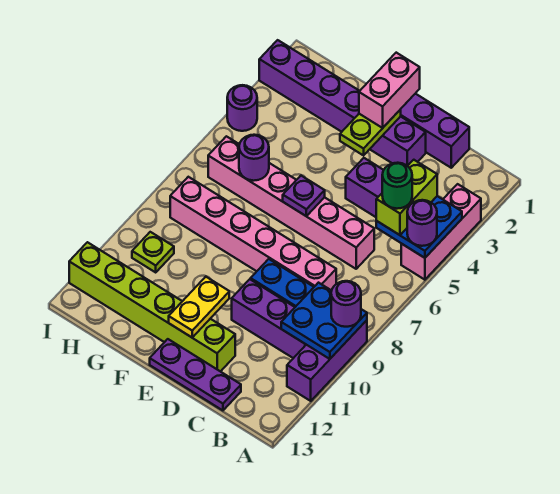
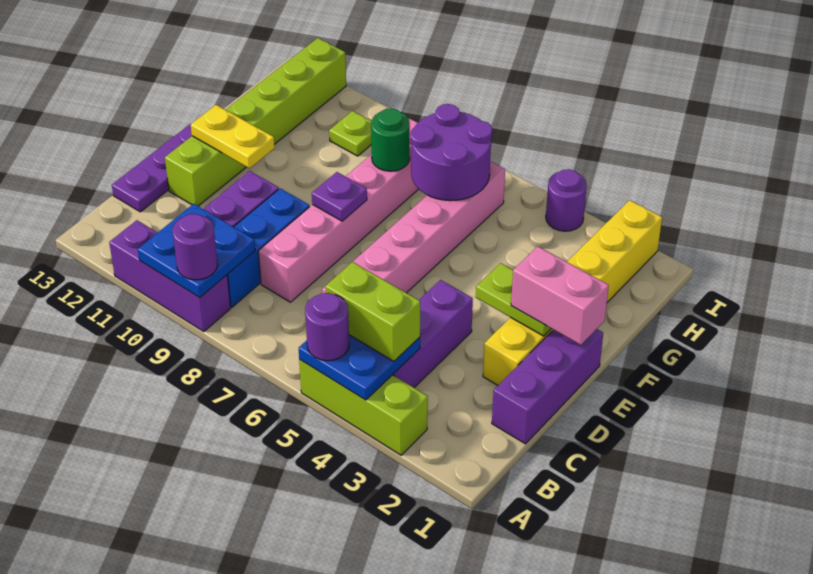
pink brick A3:A5 level 1 -> lime brick A3:A5 level 1
green round brick B5 level 4 -> green round brick G8 level 2
purple brick D2:I2 level 1 -> yellow brick D2:I2 level 1
purple plate E6 level 2 -> purple plate E8 level 2
purple round brick G6 level 2 -> purple round brick G6:H7 level 2

